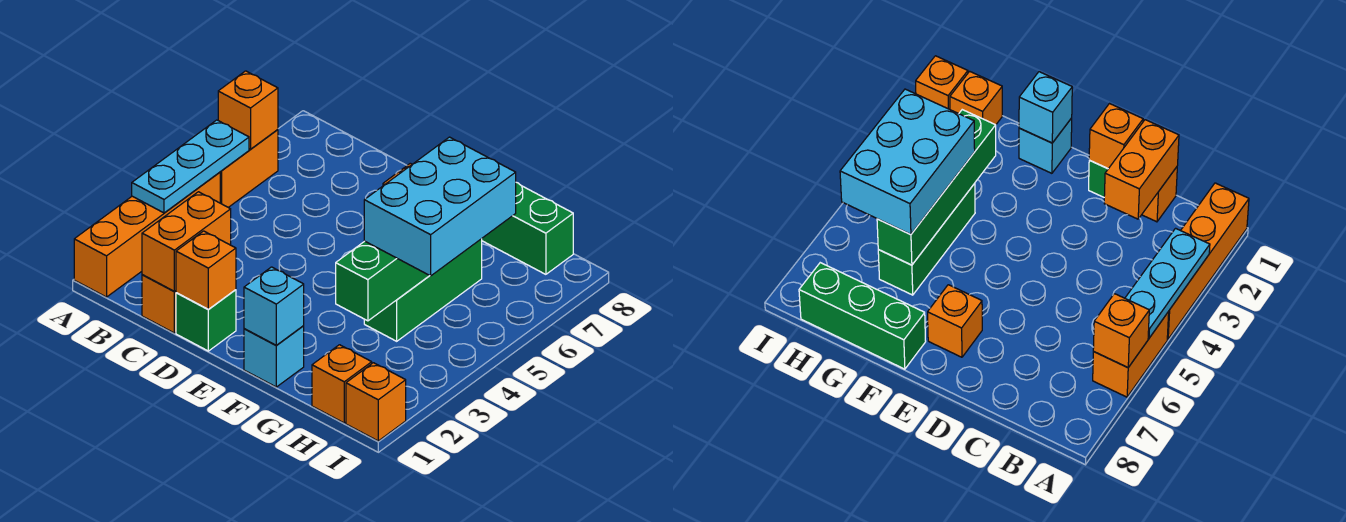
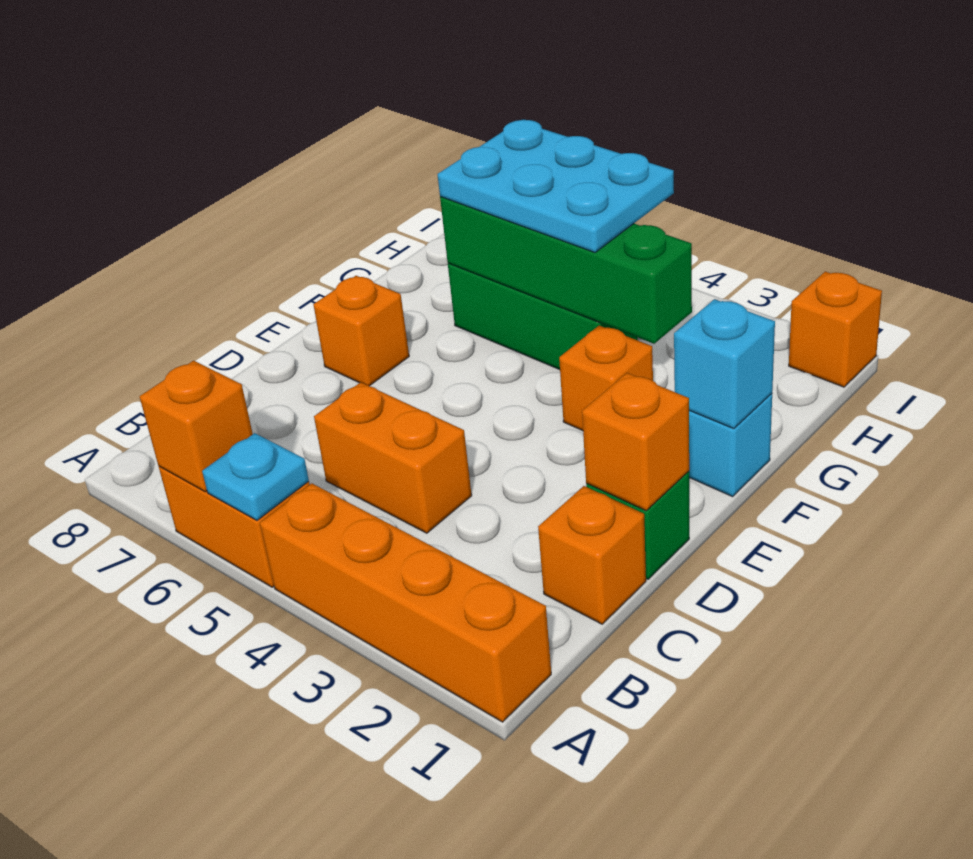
cyan plate A3:A5 level 2 -> cyan plate A5 level 2
orange brick C1:C2 level 2 -> orange brick C4:C5 level 1
green brick F8:H8 level 1 -> none
cyan brick G4:H6 level 3 -> cyan plate G4:H6 level 3
orange brick H1 level 1 -> orange brick F3 level 1

